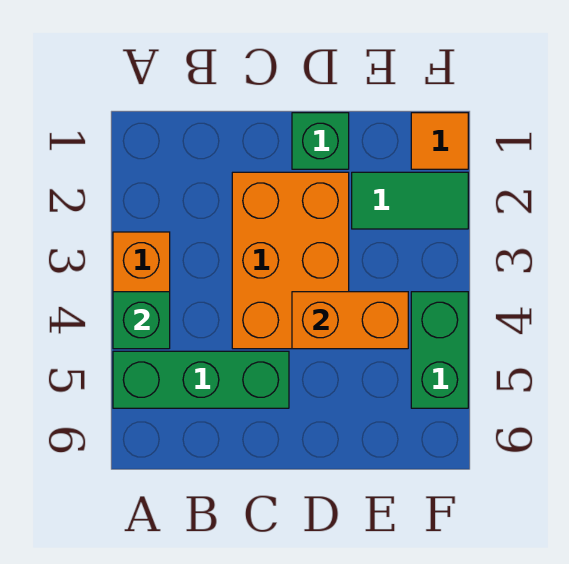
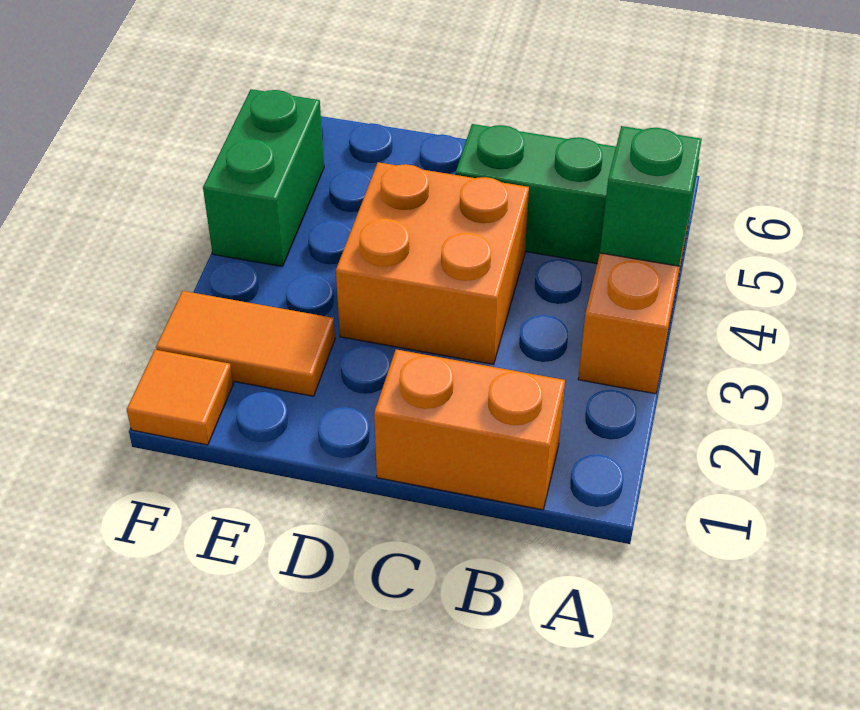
orange brick C2:D4 level 1 -> orange brick C3:D4 level 1
green brick D1 level 1 -> none
orange brick D4:E4 level 2 -> orange brick B1:C1 level 1
green tile E2:F2 level 1 -> orange tile E2:F2 level 1

